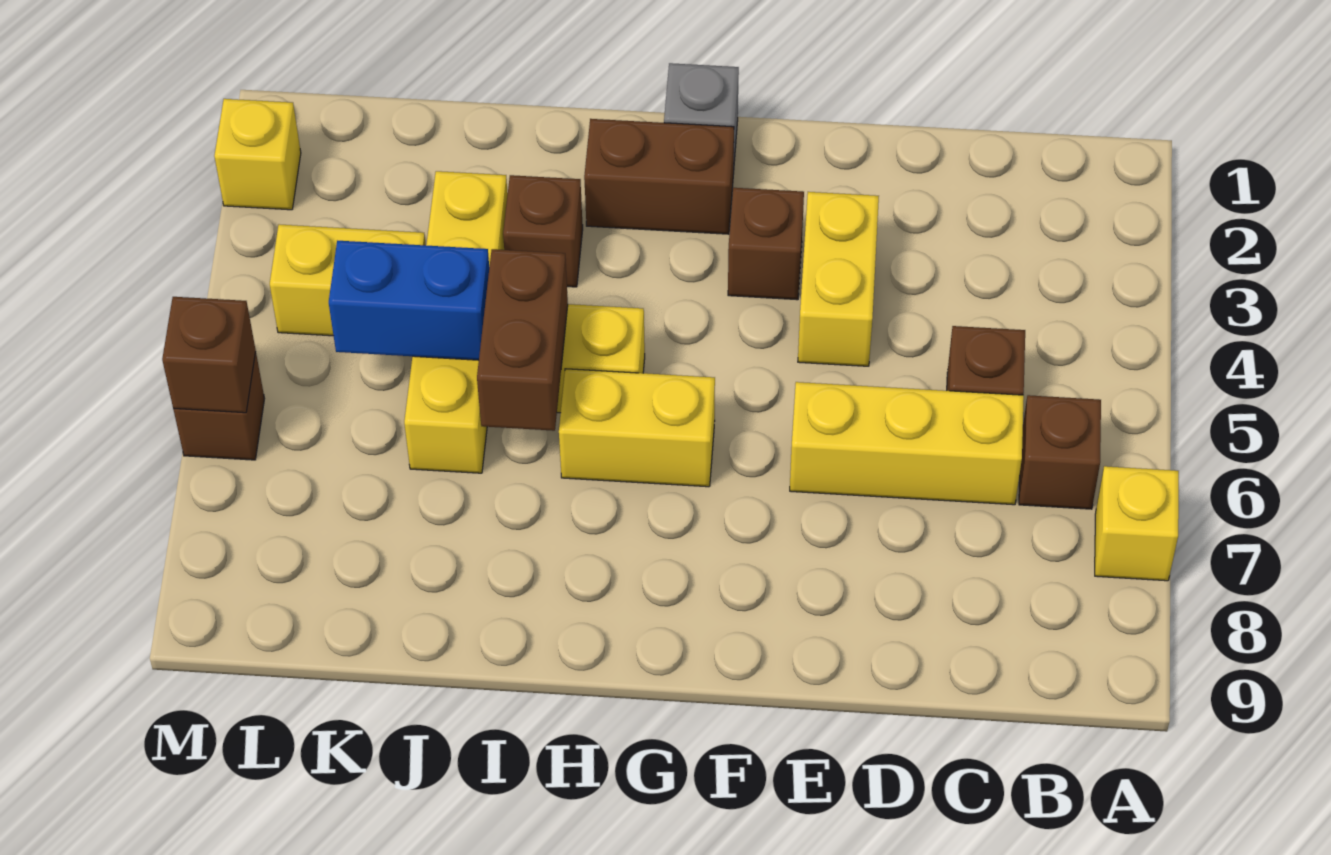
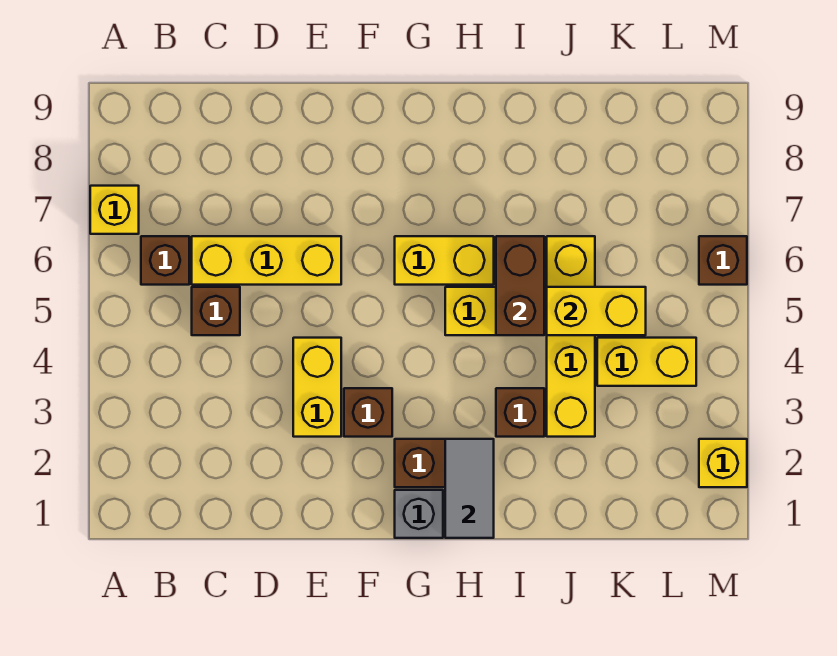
none -> grey tile H1:H2 level 2
blue brick J5:K5 level 2 -> yellow brick J5:K5 level 2
brown brick M6 level 2 -> none

